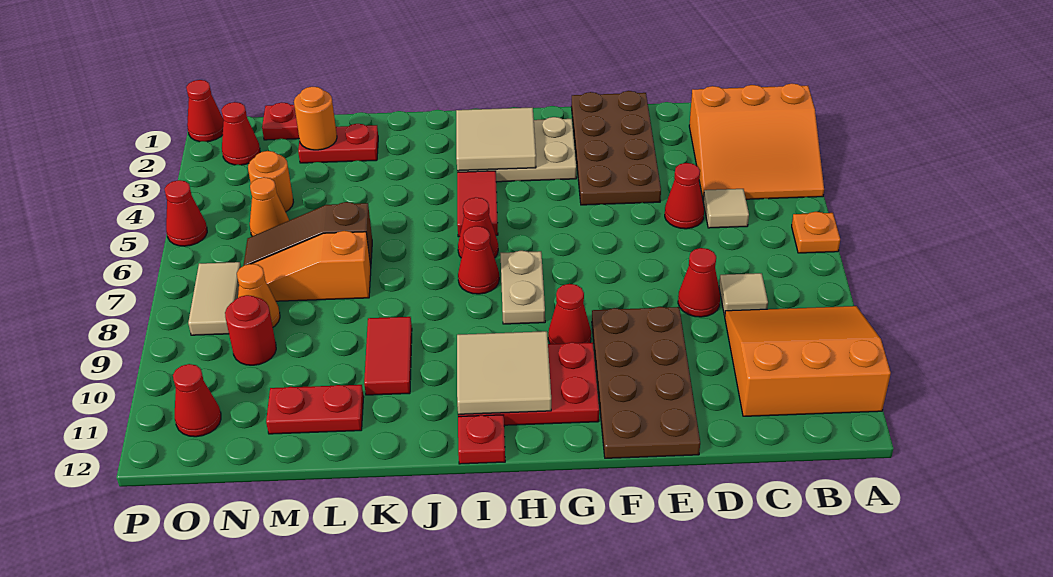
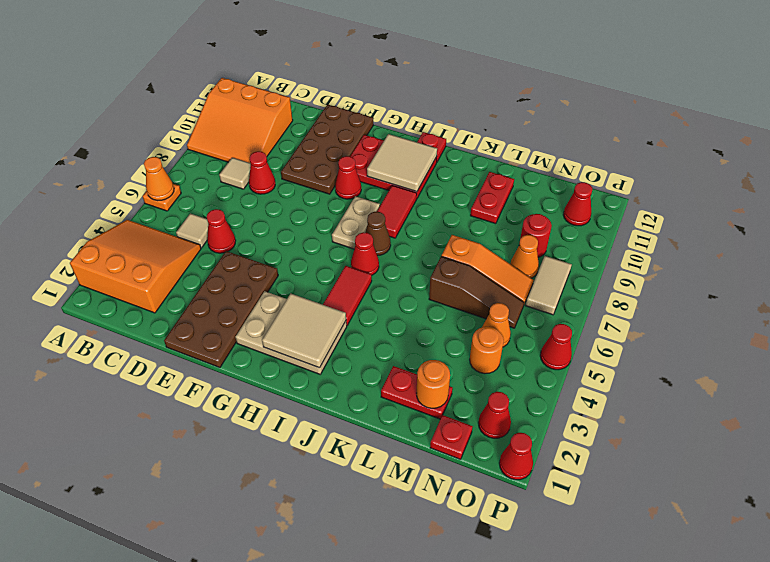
none -> orange cone A6 level 2
red cone I7 level 1 -> brown cone I7 level 1
red tile K9:K10 level 1 -> red tile I8:I9 level 1
red plate L11:M11 level 1 -> red plate L10:L11 level 1

